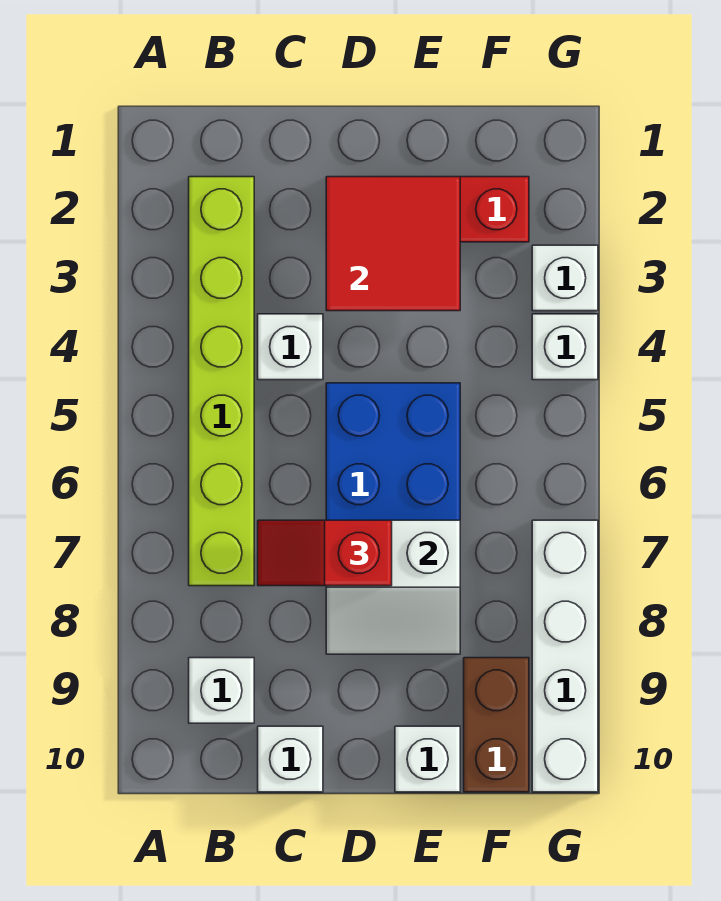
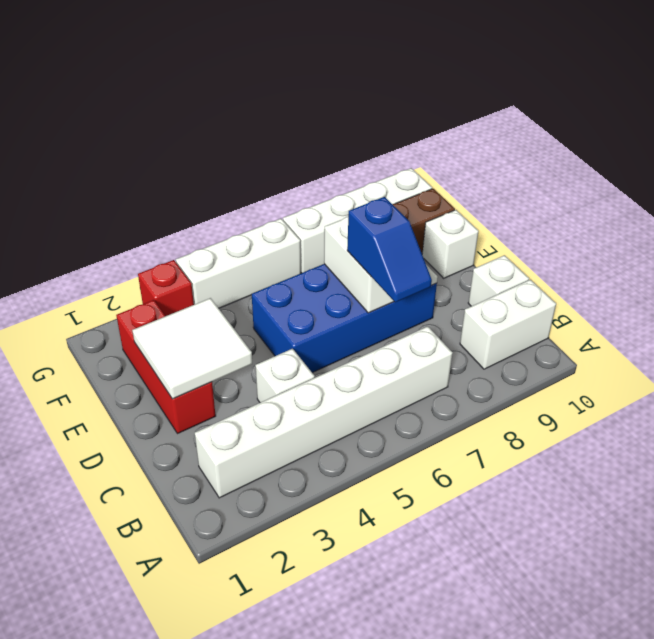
lime brick B2:B7 level 1 -> white brick B2:B7 level 1
white brick B9 level 1 -> white brick B9:B10 level 1
red slope C7:D7 level 3 top D -> blue slope C7:D7 level 3 top D
red tile D2:E3 level 2 -> white tile D2:E3 level 2
white brick G3 level 1 -> red brick G3 level 1
white brick G4 level 1 -> white brick G4:G6 level 1

